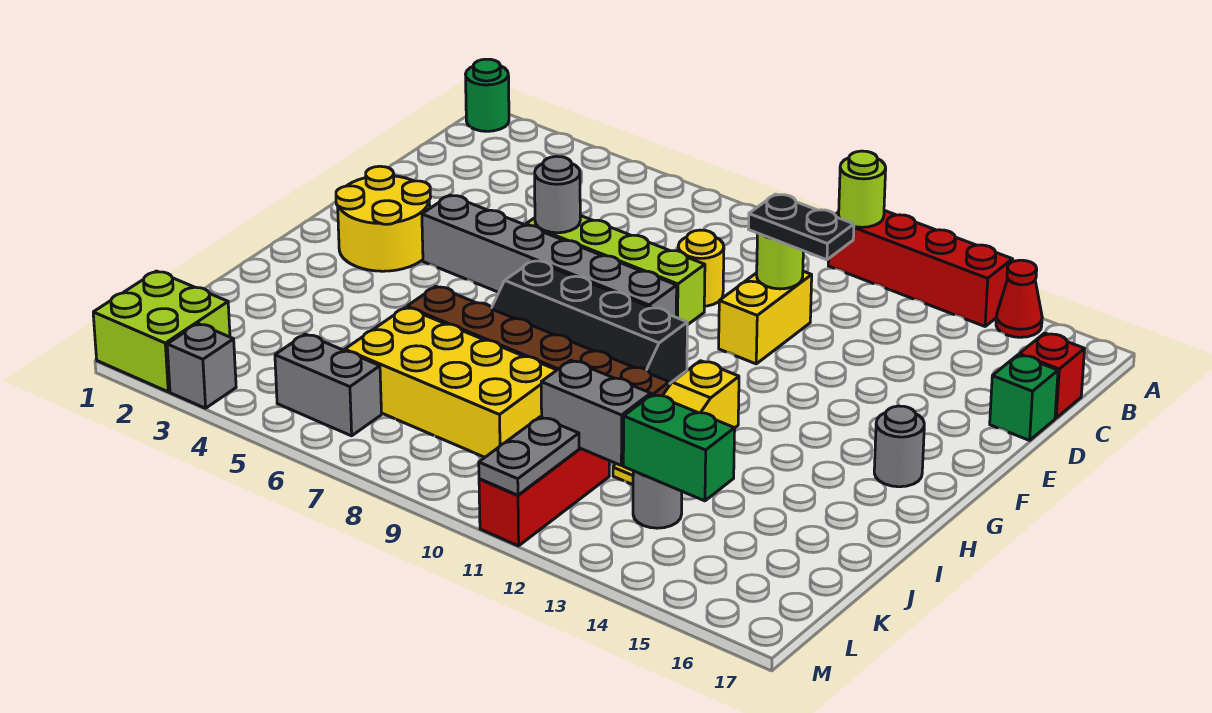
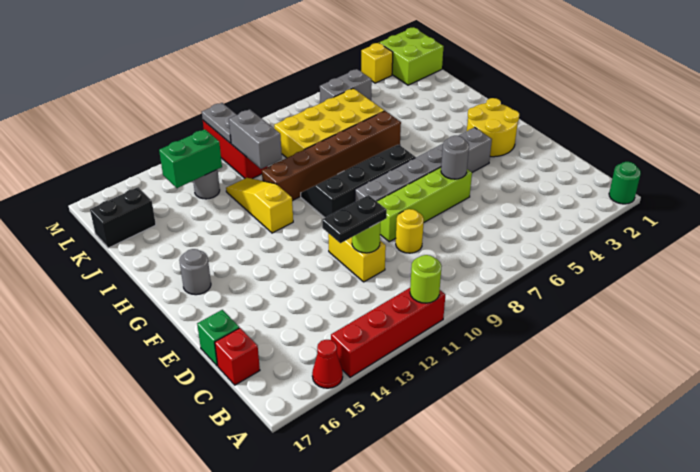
grey brick K11:K12 level 2 -> grey brick J11:K11 level 2
none -> black brick K16:K17 level 1
grey brick M3 level 1 -> yellow brick M3 level 1

